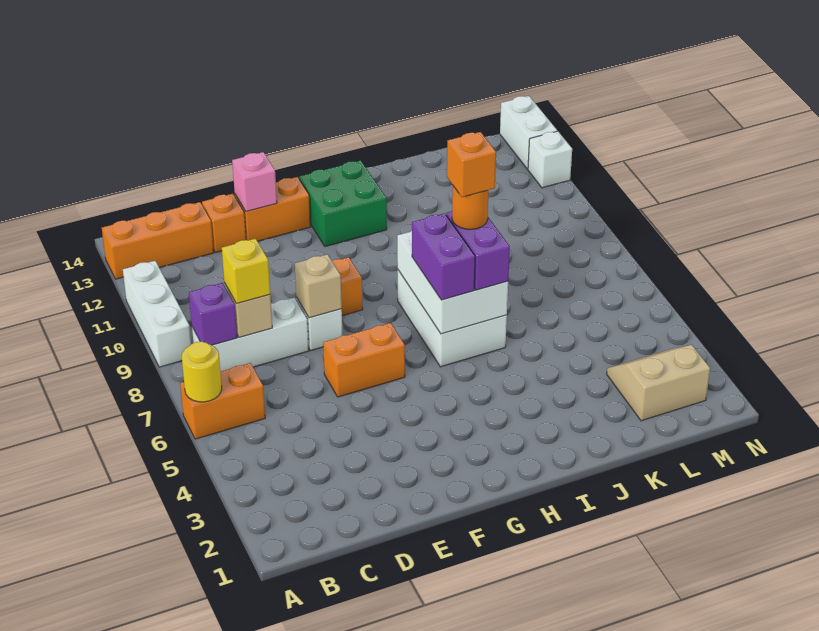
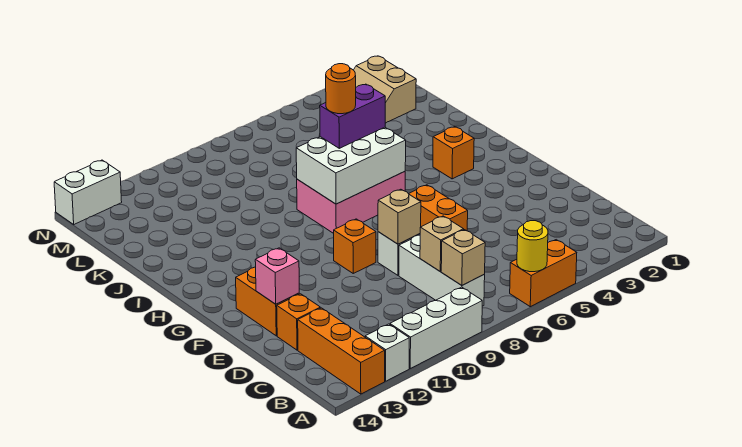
orange brick A6:B6 level 1 -> orange brick A5:A6 level 1
purple brick B8 level 2 -> tan brick B8 level 2
yellow brick C8 level 3 -> none
green brick G12:H13 level 1 -> none
white brick H6:I8 level 1 -> pink brick H6:I8 level 1
purple brick H6:H7 level 3 -> none
orange brick I7 level 5 -> orange brick H3 level 1
white brick N12 level 1 -> white brick A12 level 1

